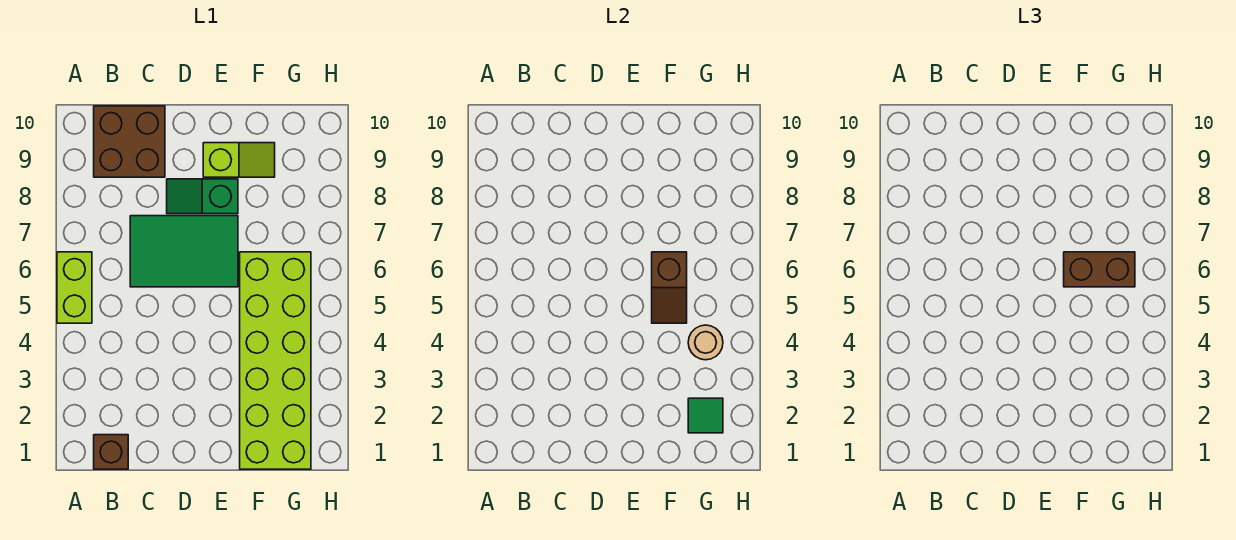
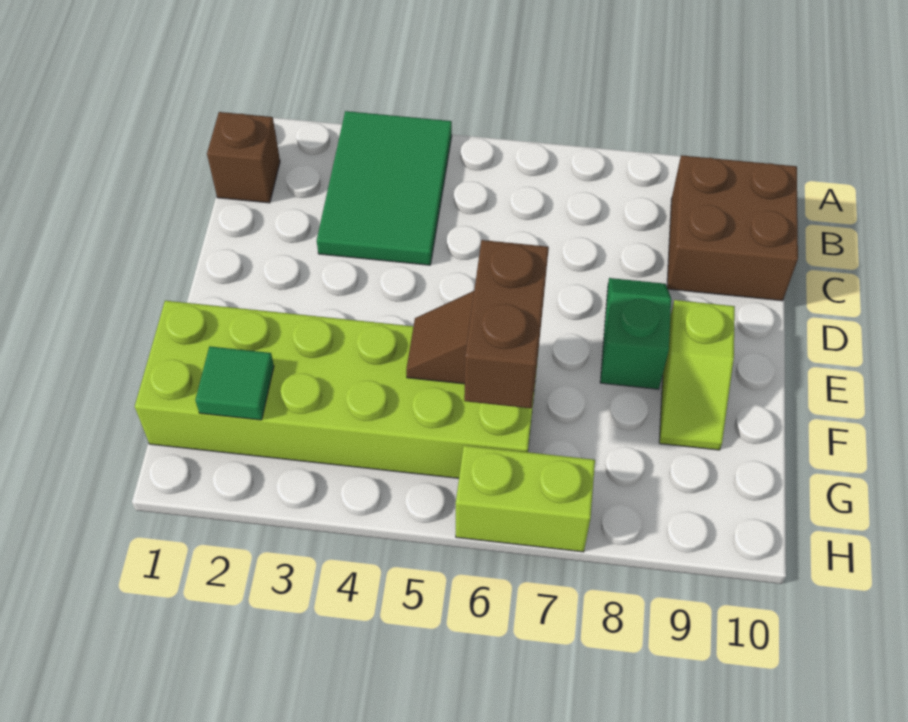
lime brick A5:A6 level 1 -> lime brick H6:H7 level 1
green tile C6:E7 level 1 -> green tile A3:C4 level 1
tan round brick G4 level 2 -> none

